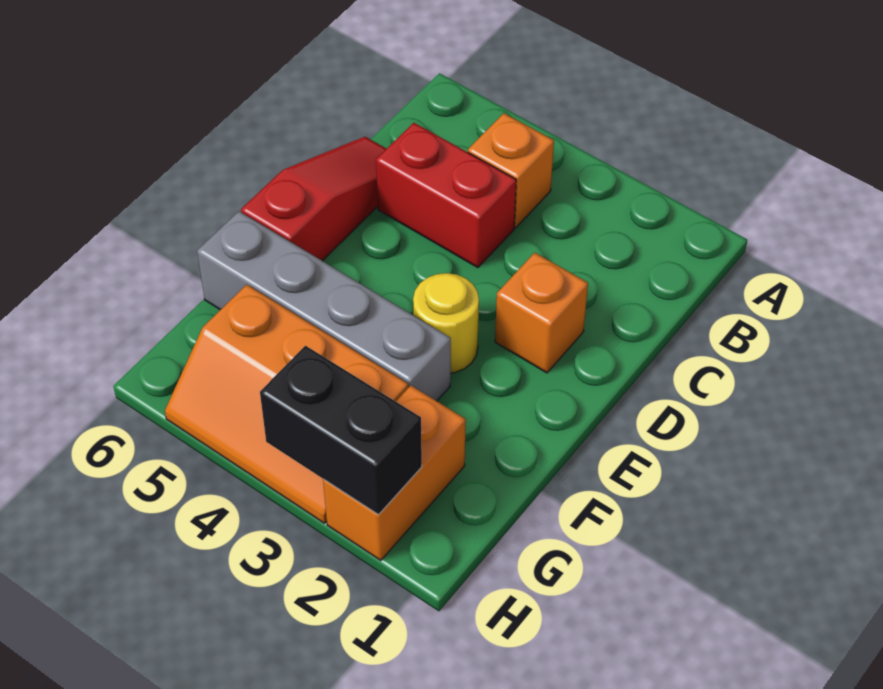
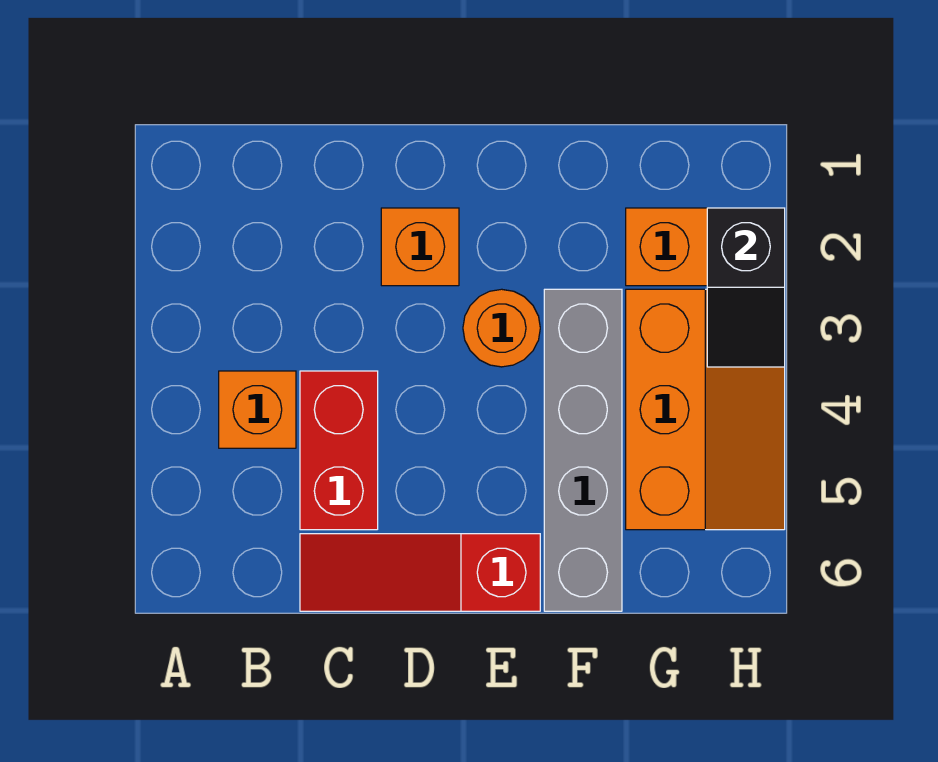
yellow round brick E3 level 1 -> orange round brick E3 level 1
black brick H2:H3 level 2 -> black slope H2:H3 level 2 top 2

